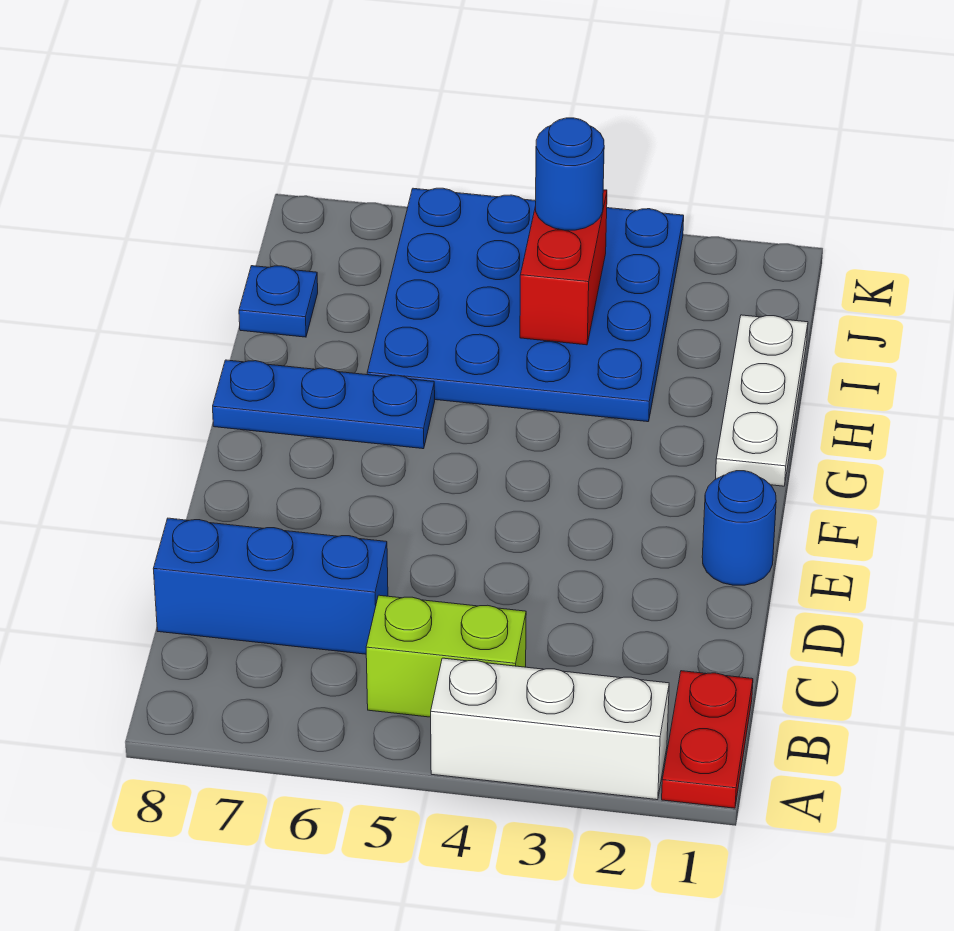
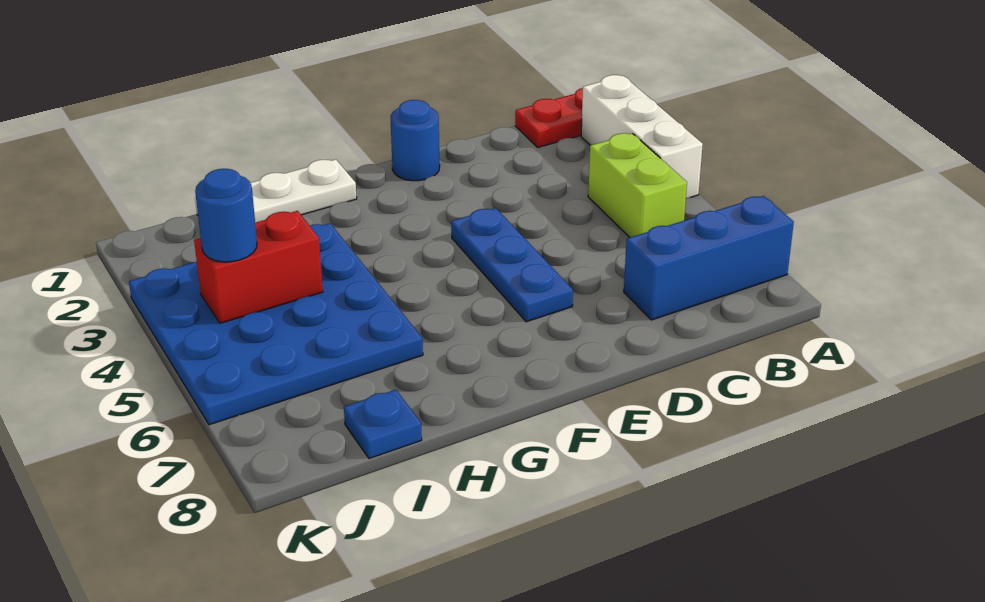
blue brick C6:C8 level 1 -> blue brick A7:C7 level 1
blue plate G6:G8 level 1 -> blue plate E4:E6 level 1

